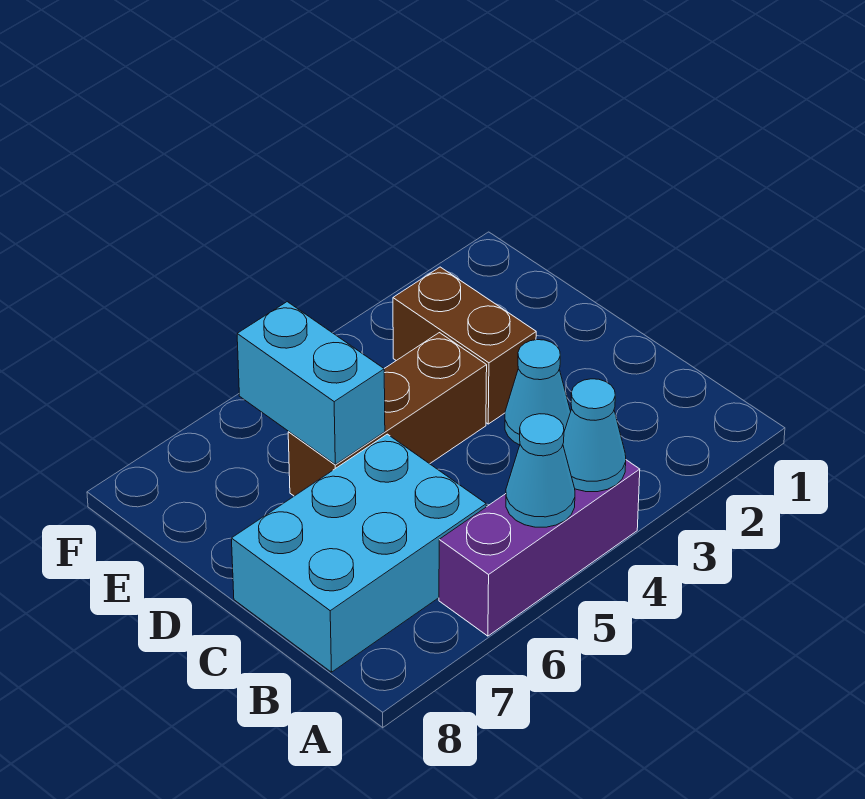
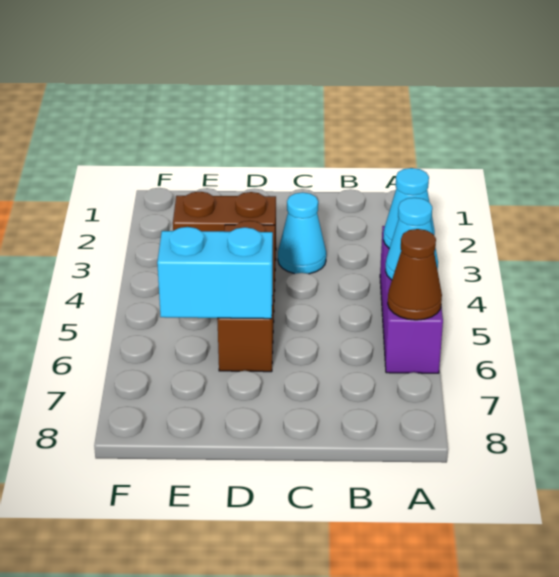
none -> brown cone A6 level 2
cyan brick B6:C8 level 1 -> none

